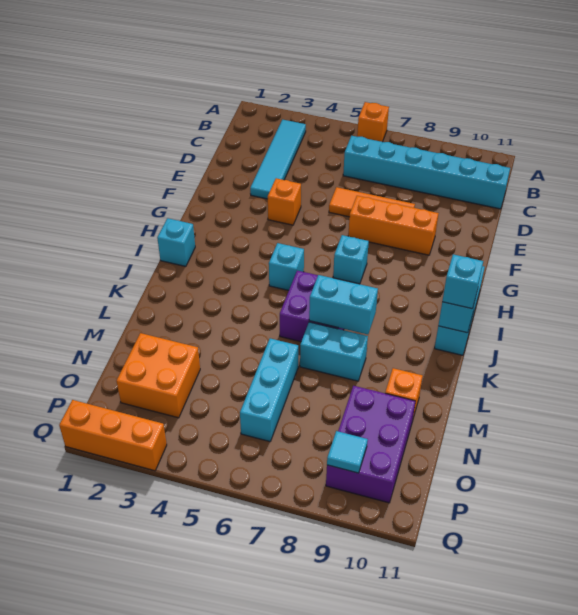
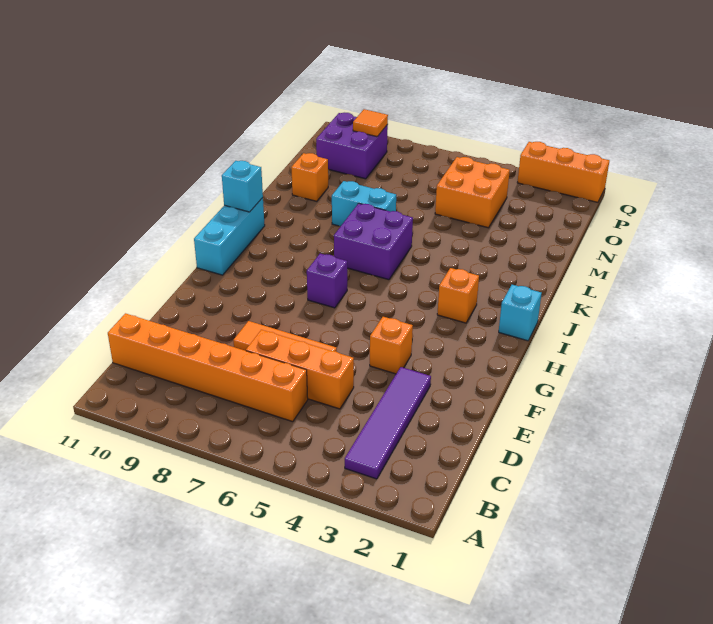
orange brick A6 level 1 -> orange brick I3 level 1
cyan tile B3:E3 level 1 -> purple tile B3:E3 level 1
cyan brick C6:C11 level 1 -> orange brick C6:C11 level 1
orange brick F7:F9 level 1 -> orange brick D5:D7 level 1
cyan brick H7 level 1 -> purple brick H7 level 1
cyan brick I5 level 1 -> none
cyan brick J11 level 3 -> none
cyan brick K7:K8 level 2 -> none
cyan brick M6:O6 level 1 -> none
orange brick N2:O3 level 1 -> orange brick N4:O5 level 1
purple brick N9:P10 level 1 -> purple brick O9:P10 level 1
cyan tile P9 level 2 -> orange tile P9 level 2

